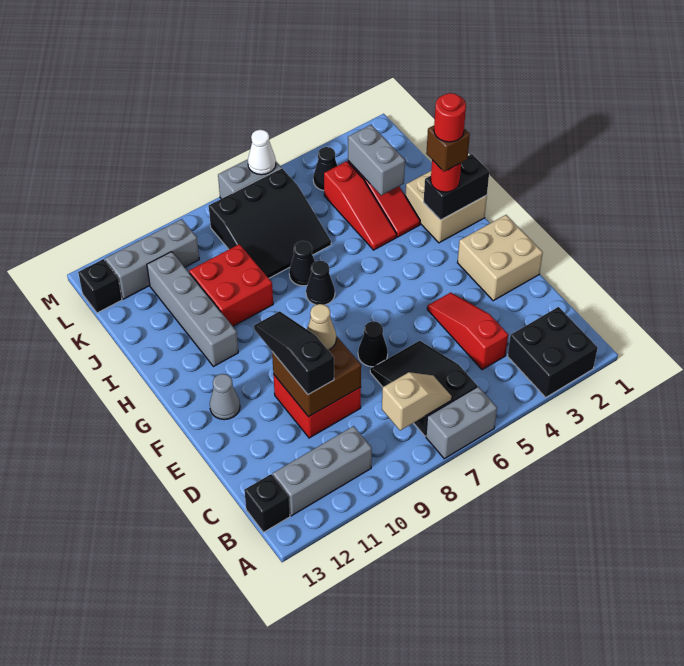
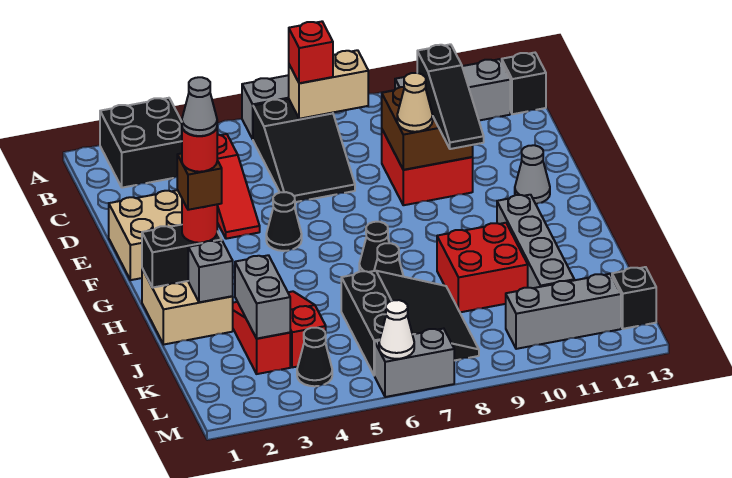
tan slope B7:B8 level 2 top 8 -> tan brick B7:B8 level 2
none -> red brick B7 level 3
black cone E7 level 1 -> black cone F5 level 1
none -> grey cone H2 level 6
none -> grey brick I2 level 2
black slope J6:L8 level 1 top L -> black slope J6:L8 level 1 top 6

